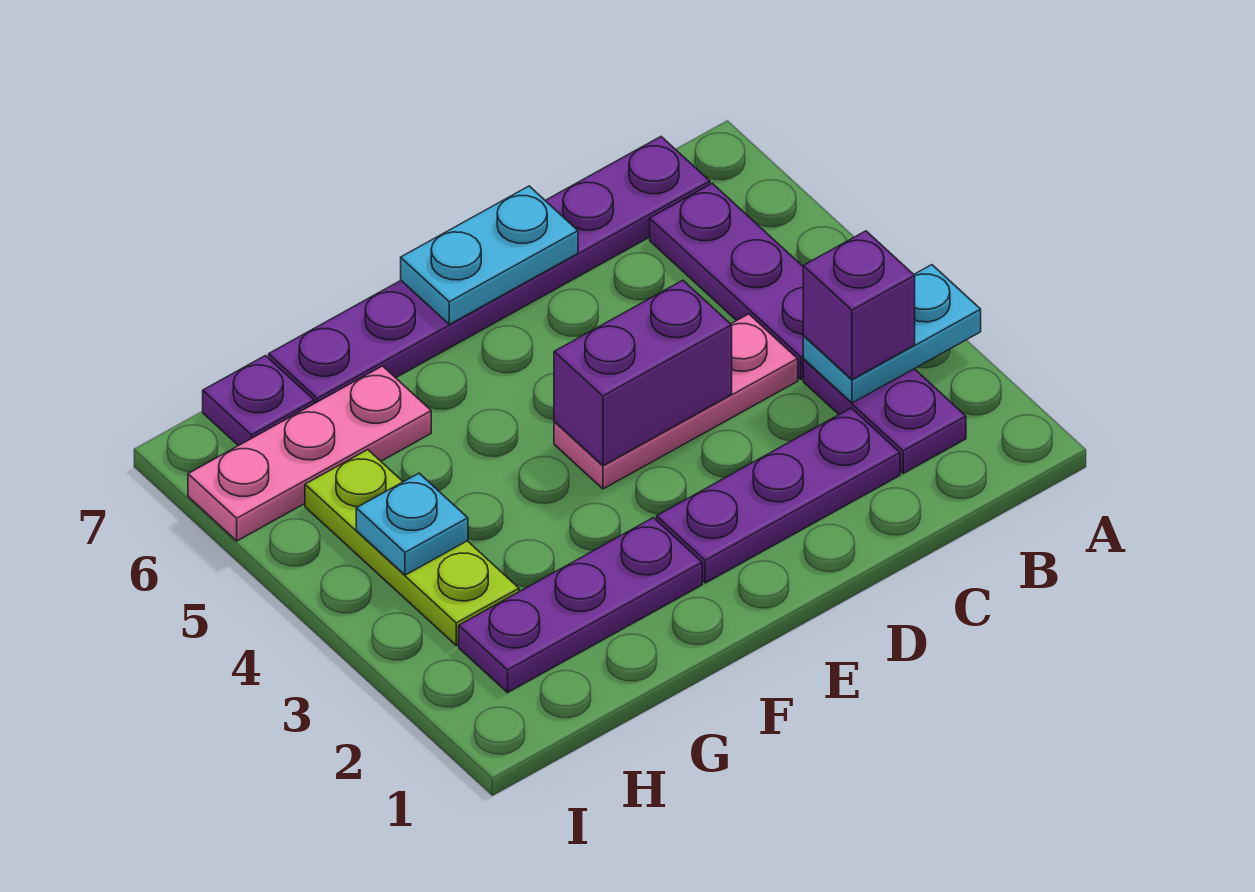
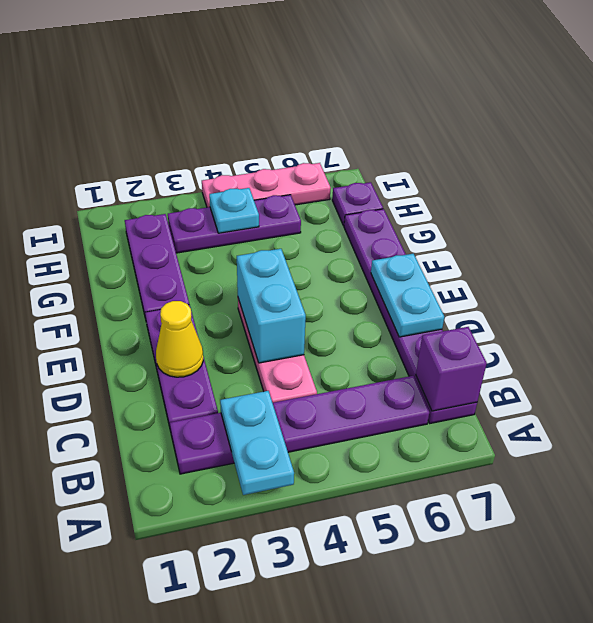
purple brick B3 level 3 -> purple brick B7 level 2
none -> yellow cone D2 level 2
purple brick D4:E4 level 2 -> cyan brick D4:E4 level 2
pink plate G6:I6 level 1 -> pink plate I4:I6 level 1
lime plate H3:H5 level 1 -> purple plate H3:H5 level 1

